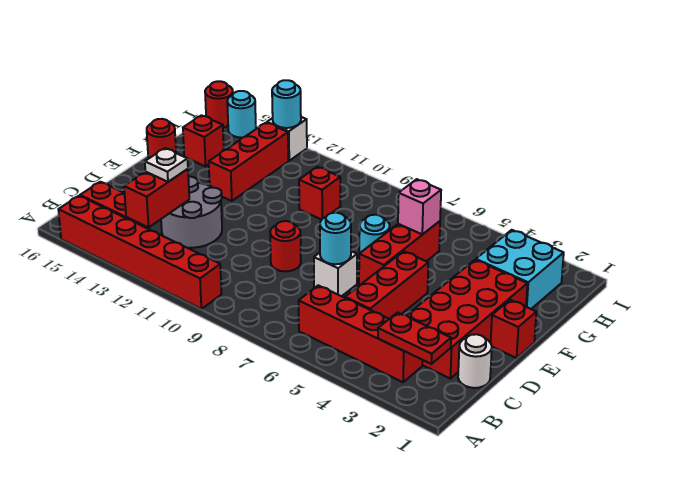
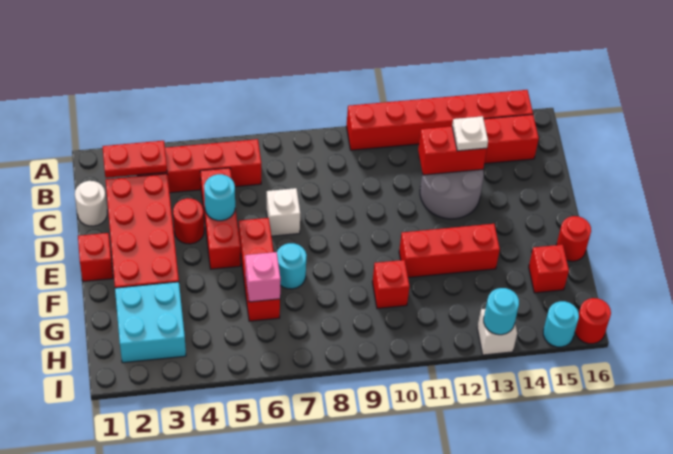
red brick B13:C13 level 2 -> red brick C12:C13 level 2
cyan round brick D7 level 2 -> cyan round brick D5 level 2
red round brick D9 level 1 -> red round brick D4 level 1
red brick F13:H13 level 1 -> red brick F11:F13 level 1

